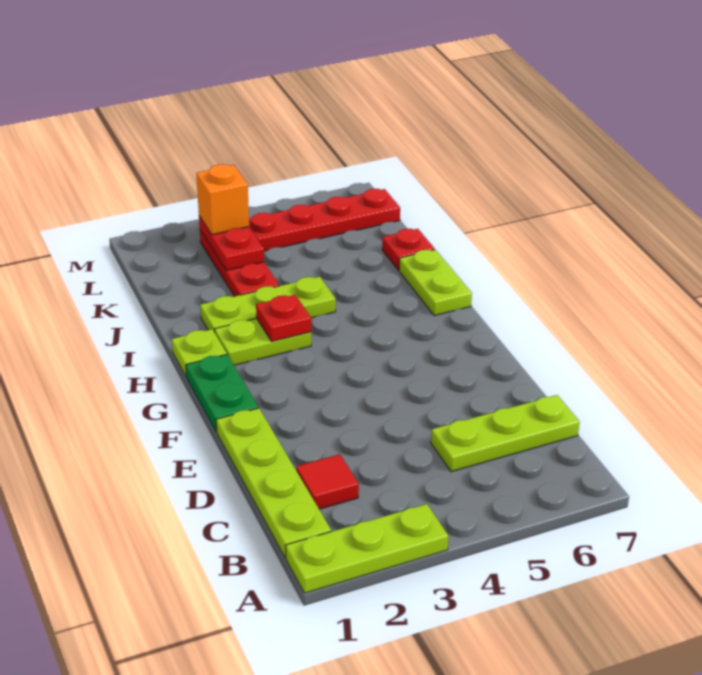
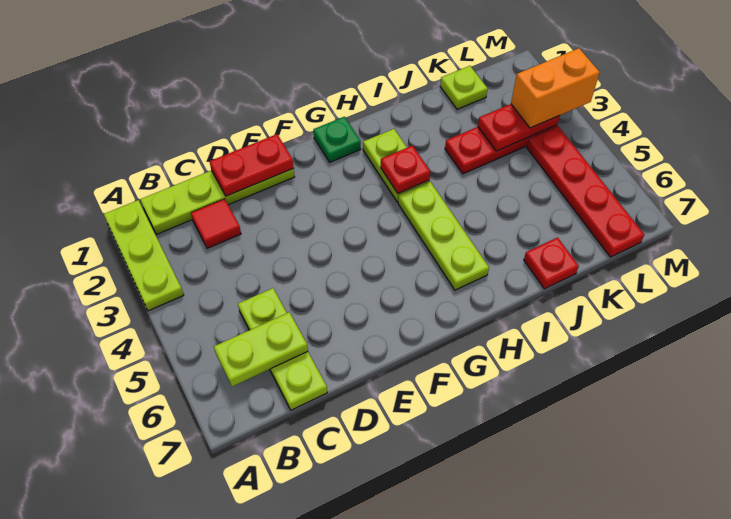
none -> red plate D1:E1 level 2
green plate F1:G1 level 1 -> green plate G1 level 1
lime plate H1 level 1 -> lime plate K1 level 1
lime plate H7:I7 level 1 -> lime plate B6:C6 level 2
lime plate I2:I4 level 1 -> lime plate H4:H6 level 1
orange brick L3 level 3 -> orange brick L3:M3 level 3

